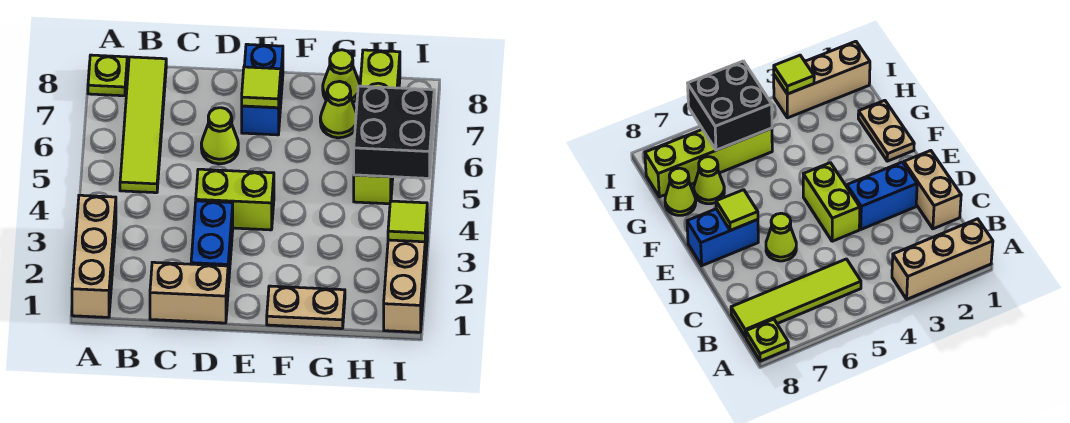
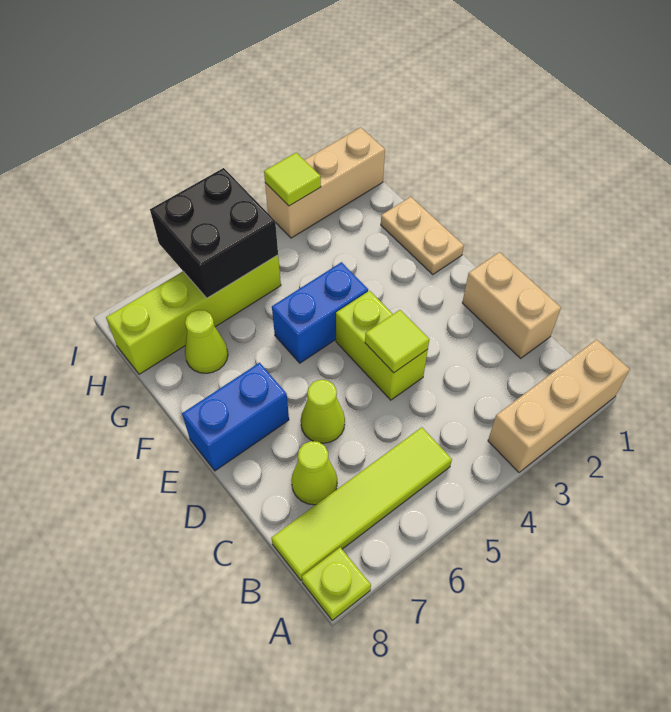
blue brick D2:D3 level 1 -> blue brick F4:F5 level 1
lime tile E7 level 2 -> lime tile D4 level 2
lime cone G8 level 1 -> lime cone C7 level 1

